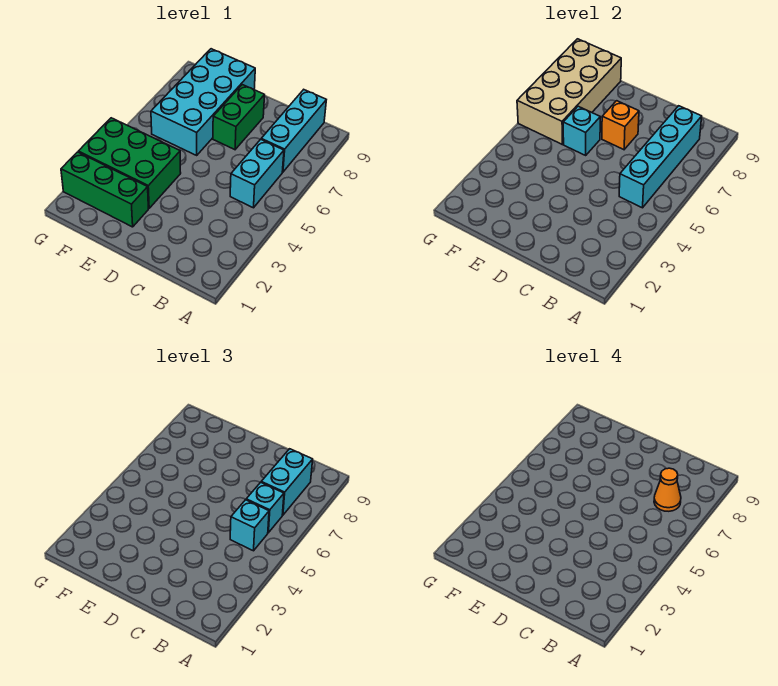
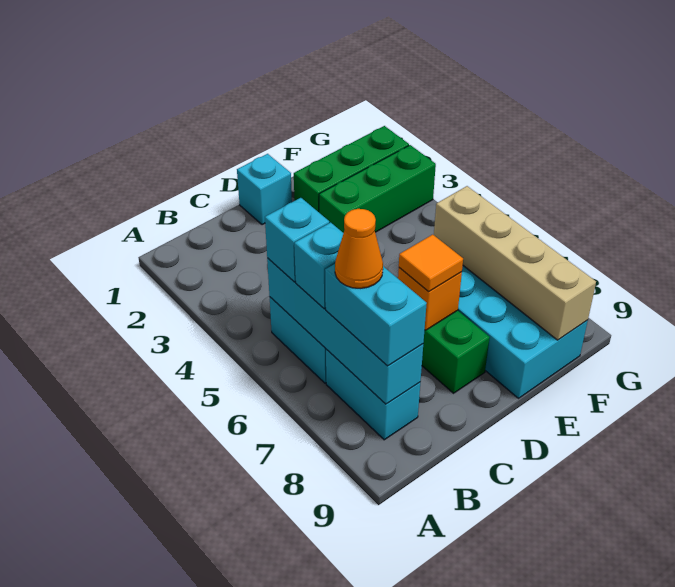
cyan brick B7:B9 level 1 -> cyan brick B7:B8 level 1
none -> orange tile D7 level 3
green brick E3:G4 level 1 -> green brick E3:G3 level 1
cyan brick E6 level 2 -> cyan brick D1 level 1
tan brick F6:G9 level 2 -> tan brick F6:F9 level 2

